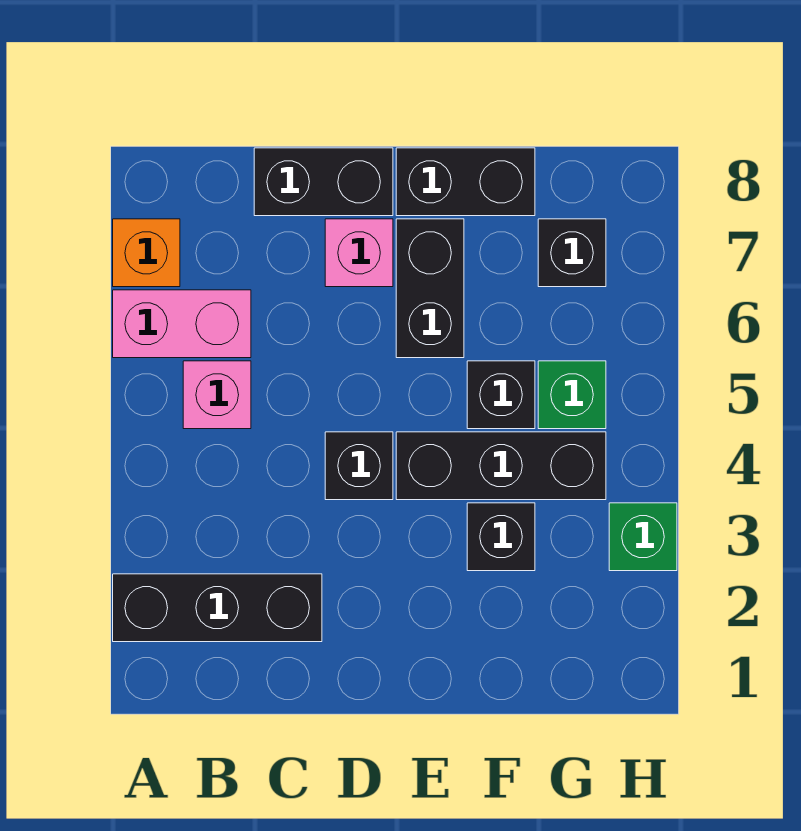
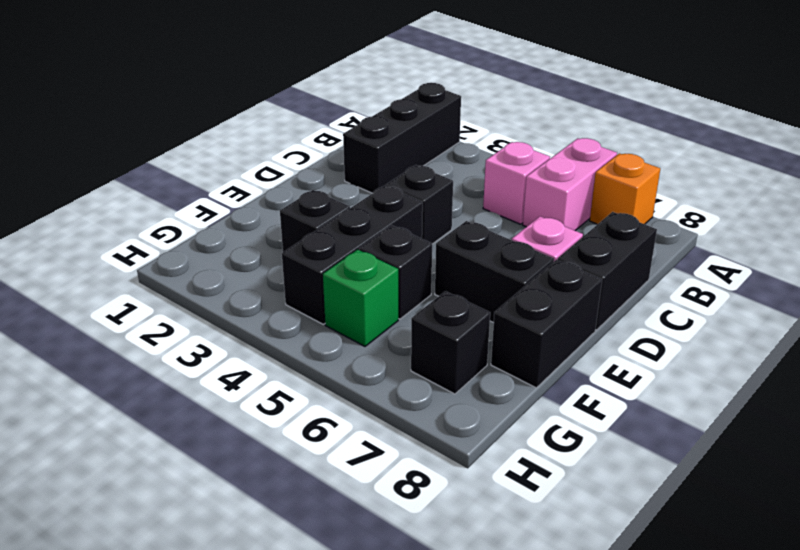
green brick H3 level 1 -> none

